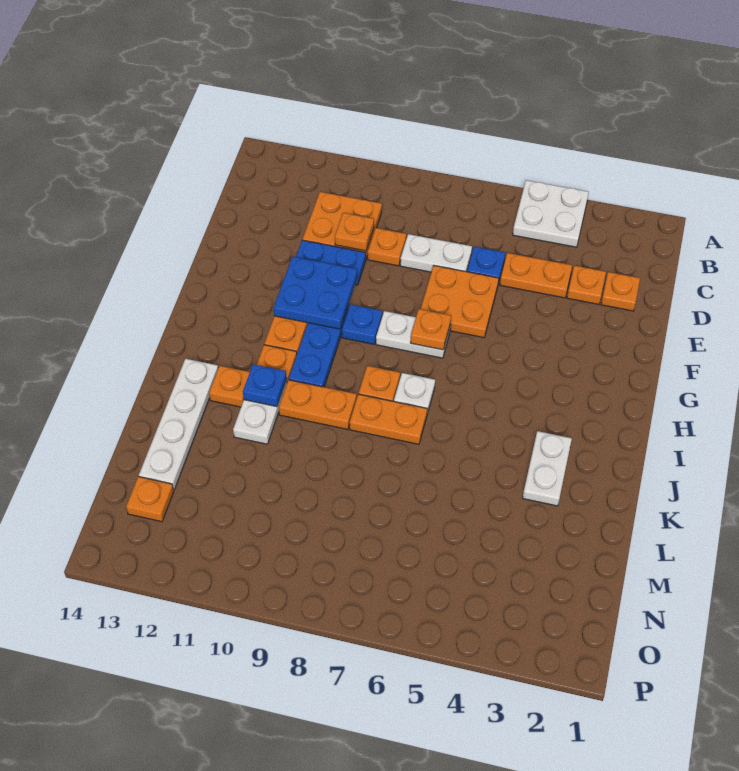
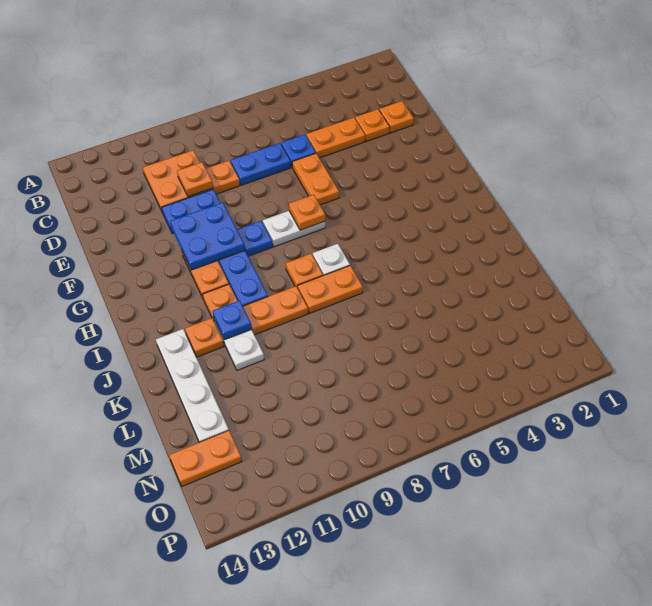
white plate A4:B5 level 1 -> none
white plate D7:D8 level 1 -> blue plate D7:D8 level 1
orange plate E6:F7 level 1 -> orange plate E6:F6 level 1
white plate J3:K3 level 1 -> none
orange plate N13 level 1 -> orange plate N13:N14 level 1

